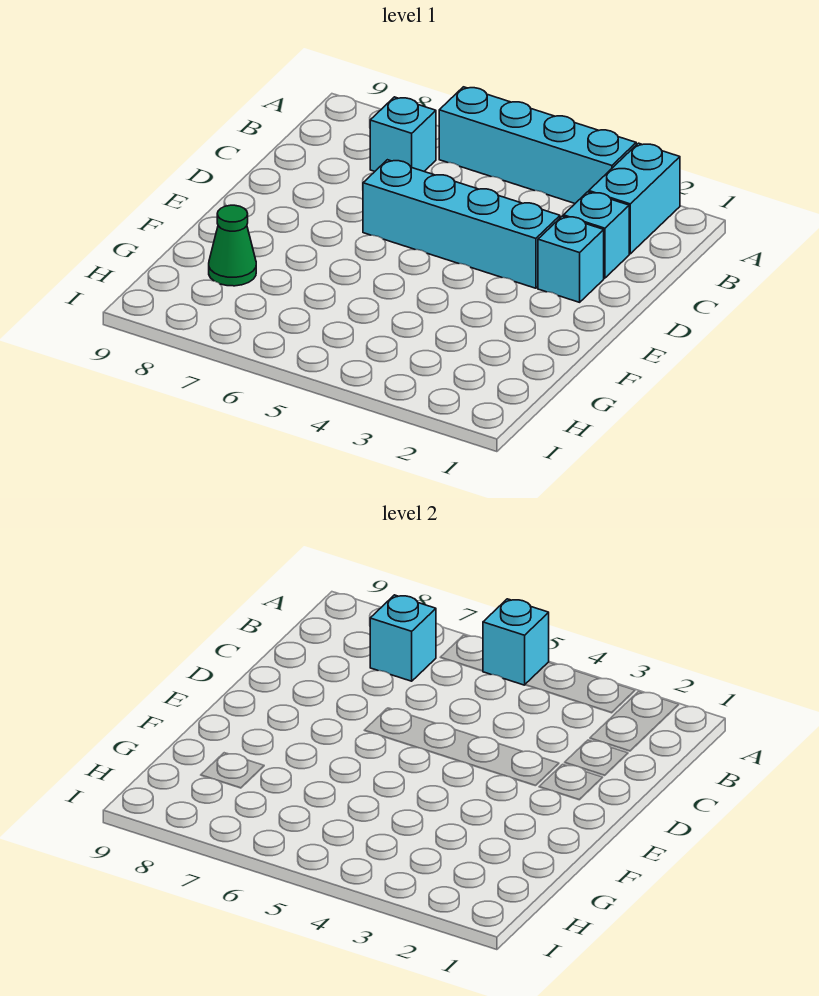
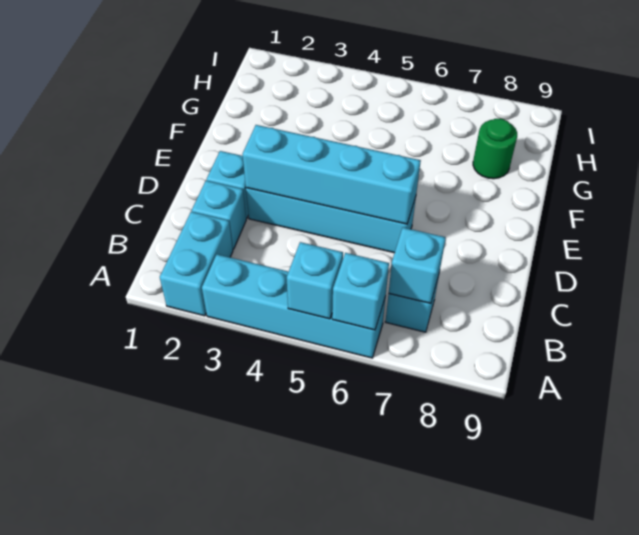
none -> cyan brick A6 level 2
none -> cyan brick D3:D6 level 2
green cone G8 level 1 -> green round brick G8 level 1

